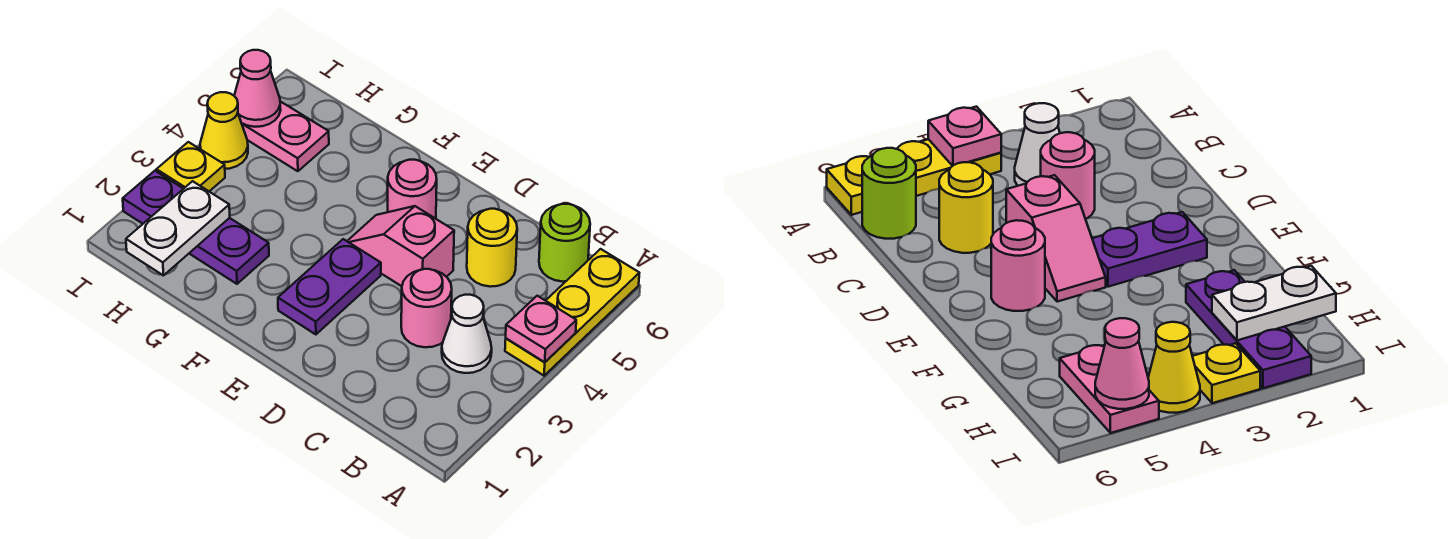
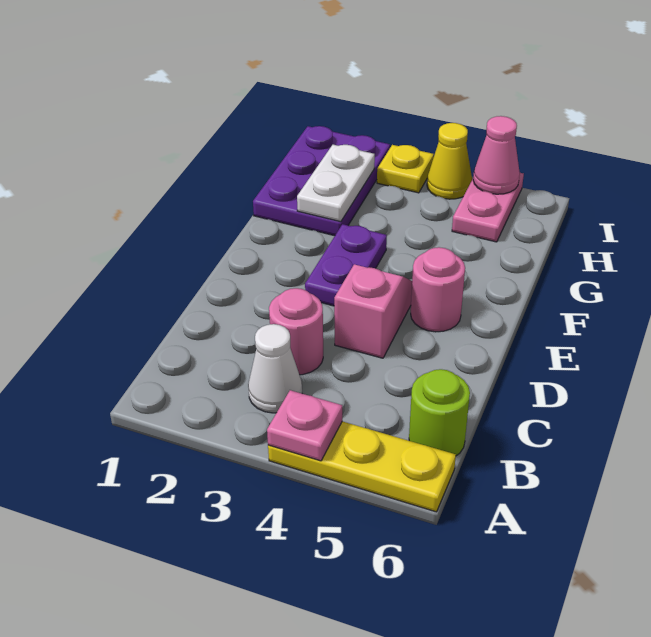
yellow round brick C5 level 1 -> none
purple plate E2:E3 level 1 -> purple plate E3:F3 level 1
purple plate G2:I2 level 1 -> purple plate G1:I2 level 1
white plate H1:H2 level 2 -> white plate G2:H2 level 2

